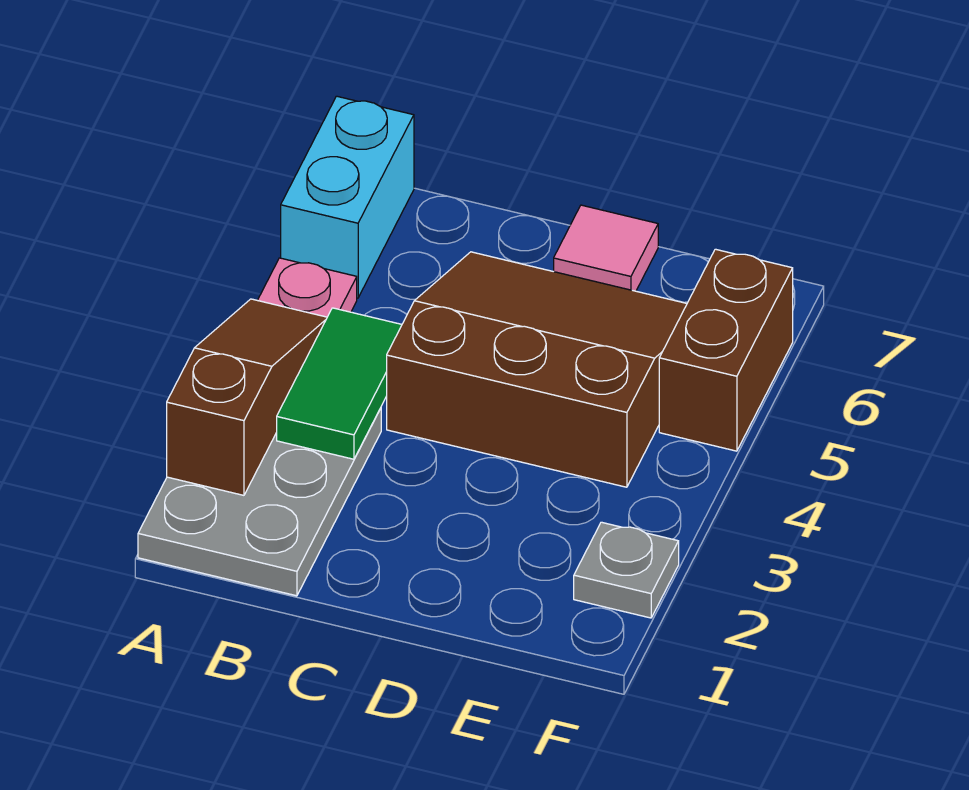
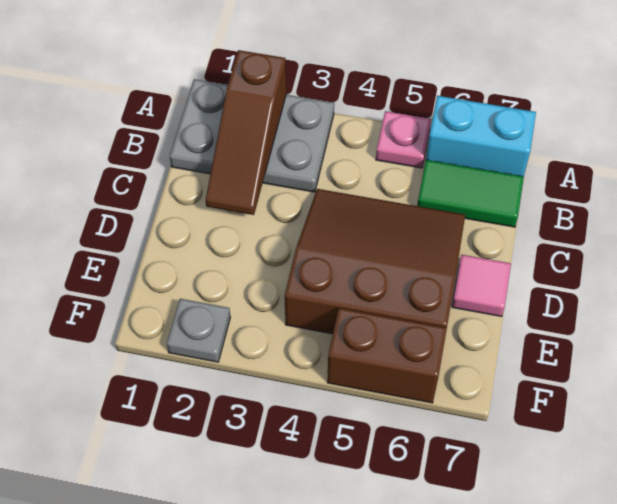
brown slope A2:A4 level 2 top 2 -> brown slope A2:C2 level 2 top A
green tile B3:B4 level 2 -> green tile B6:B7 level 1
brown slope C4:E6 level 1 top 4 -> brown slope C4:E6 level 1 top E

